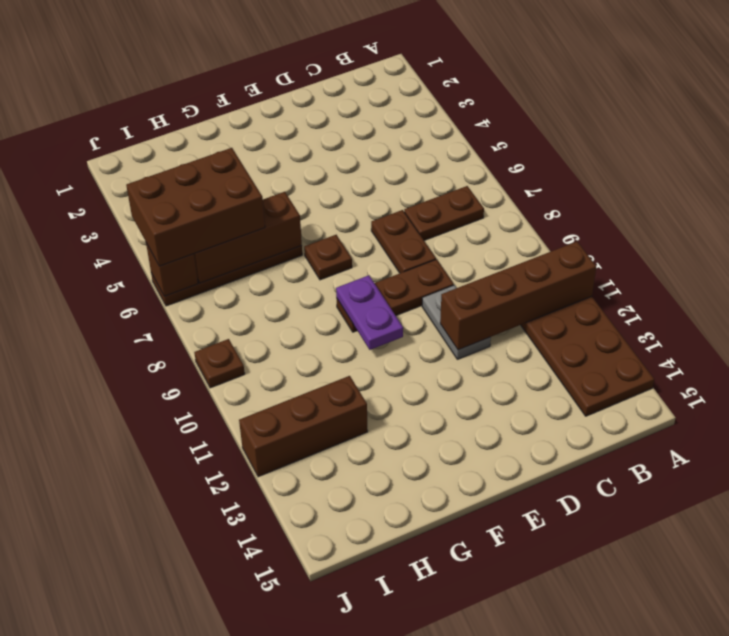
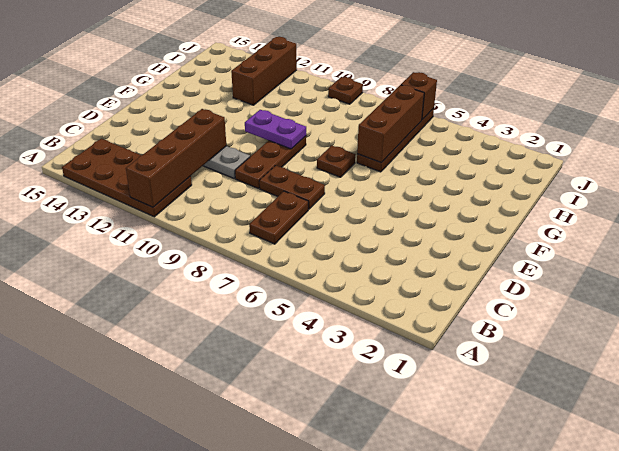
brown brick H5:J6 level 3 -> none

